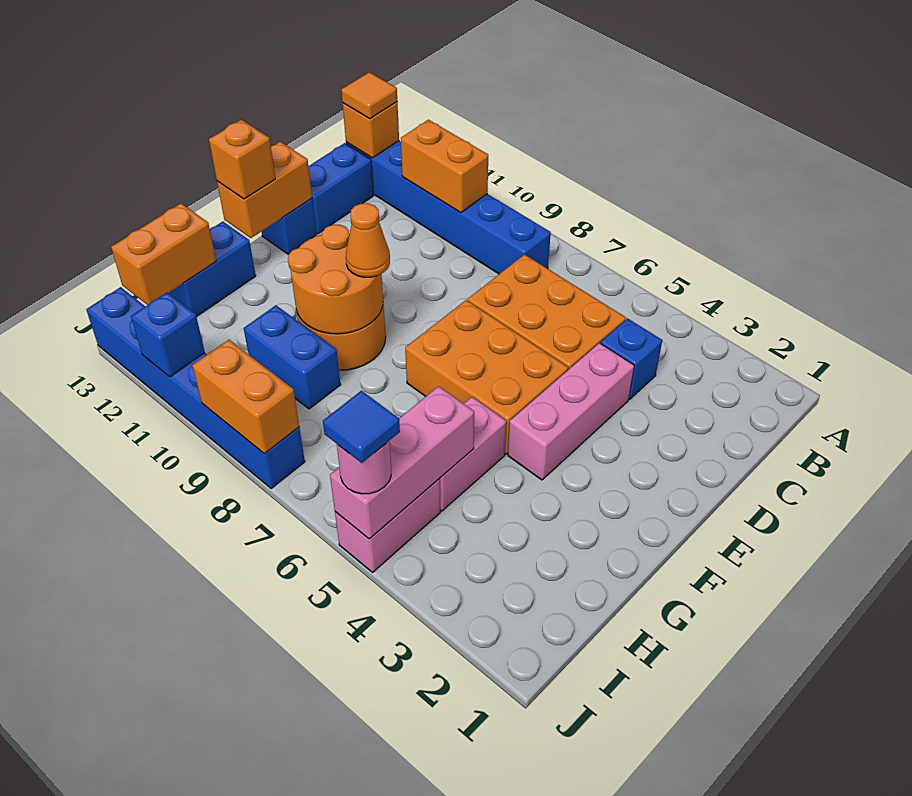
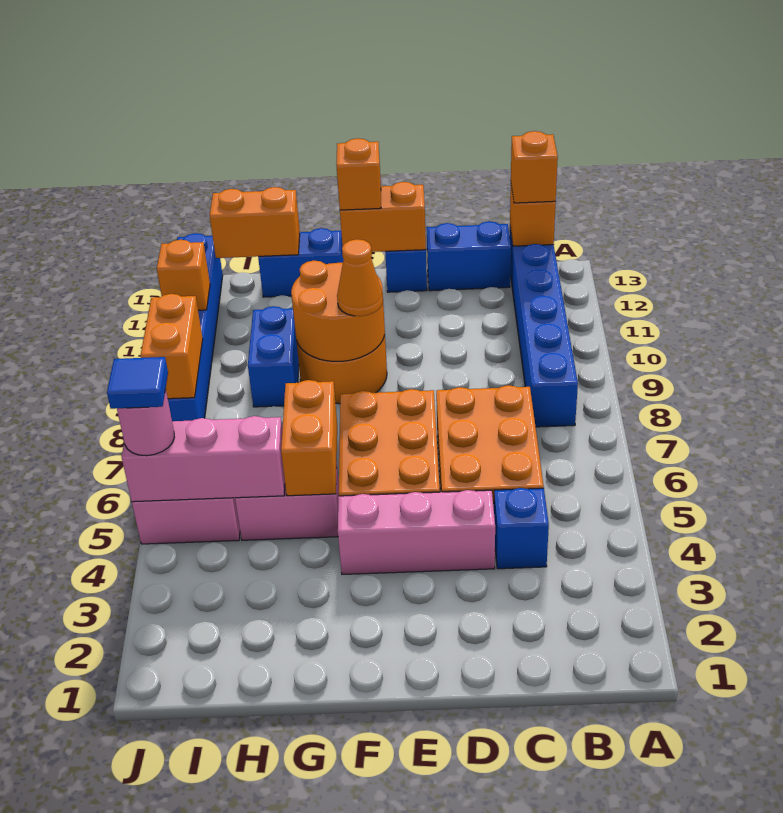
orange brick B10:B11 level 2 -> orange brick G5:G6 level 2
orange tile B13 level 3 -> orange brick B13 level 3
blue brick J11 level 2 -> orange brick J11 level 2

